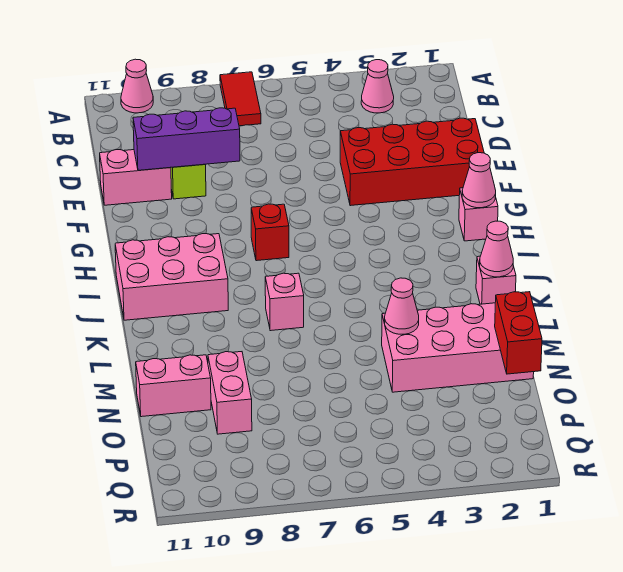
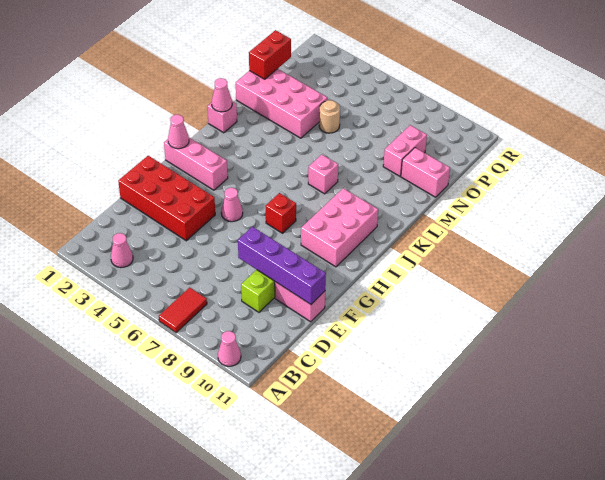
purple brick E8:E10 level 2 -> purple brick E8:E11 level 2
pink brick H1 level 1 -> pink brick H1:H3 level 1
pink brick I9:J11 level 1 -> pink brick H9:J10 level 1
pink cone M4 level 2 -> pink cone G5 level 1
none -> tan round brick N5 level 1

